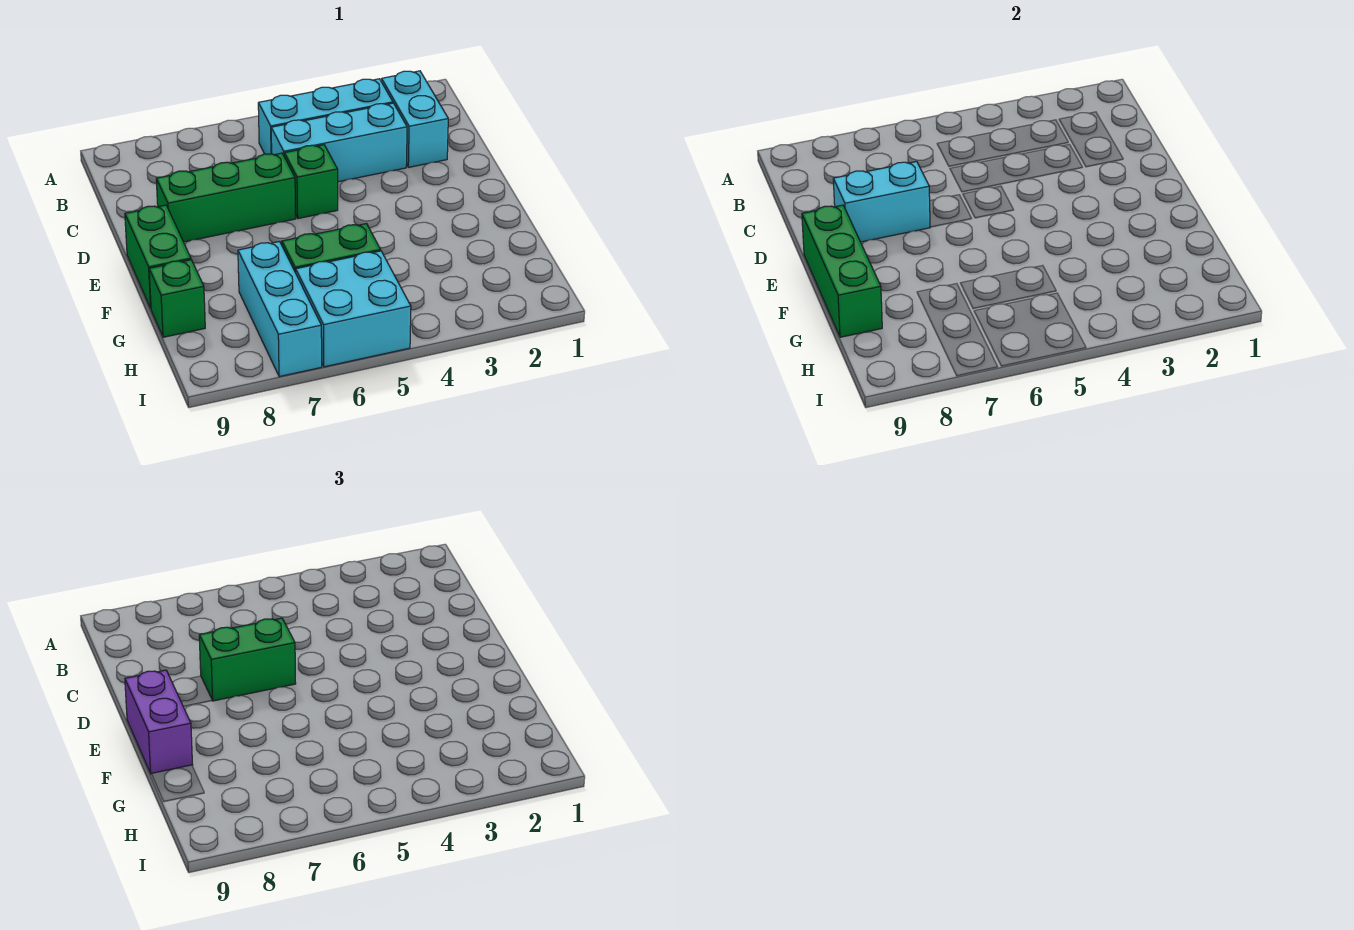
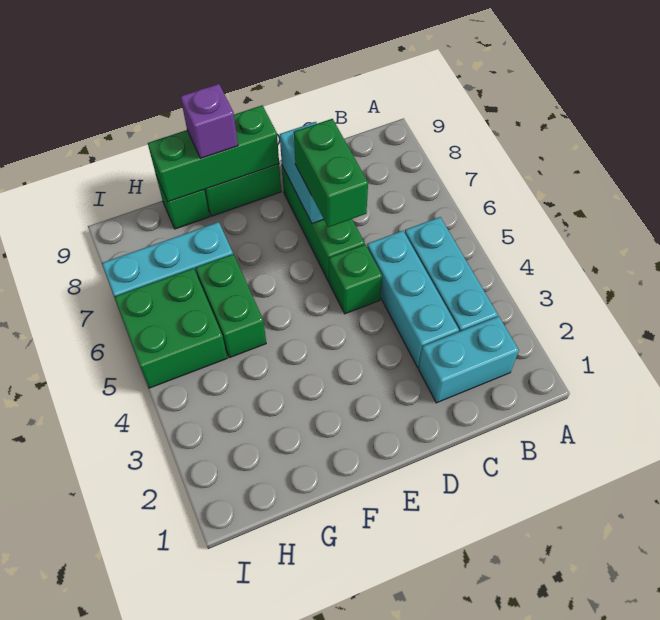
purple brick E9:F9 level 3 -> purple brick F9 level 3
cyan brick H5:I6 level 1 -> green brick H5:I6 level 1

